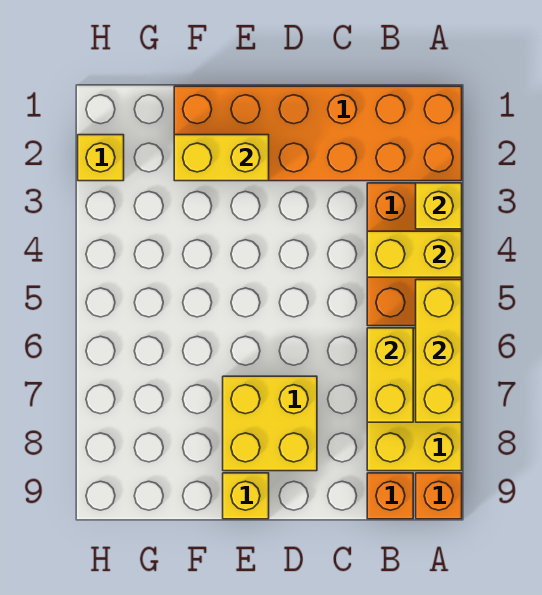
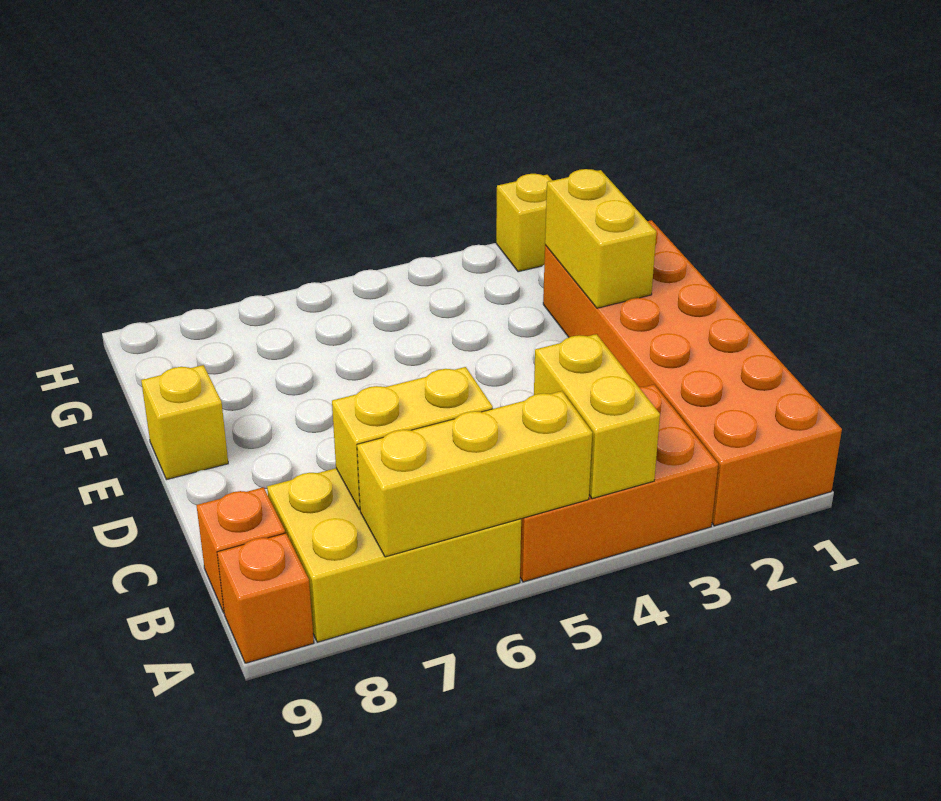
yellow brick A3 level 2 -> none
yellow brick D7:E8 level 1 -> none

